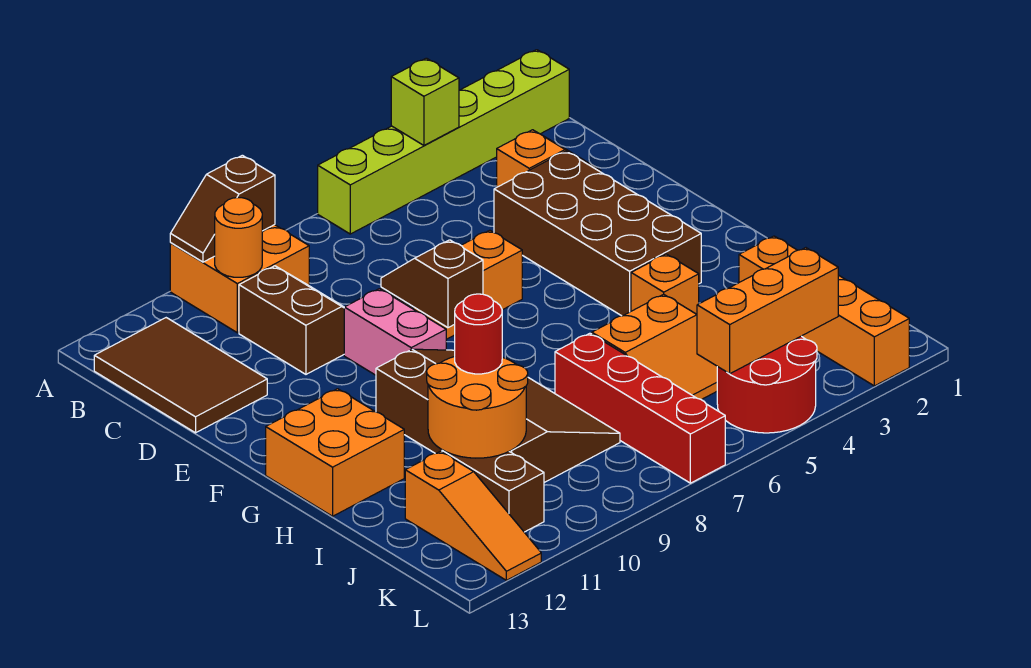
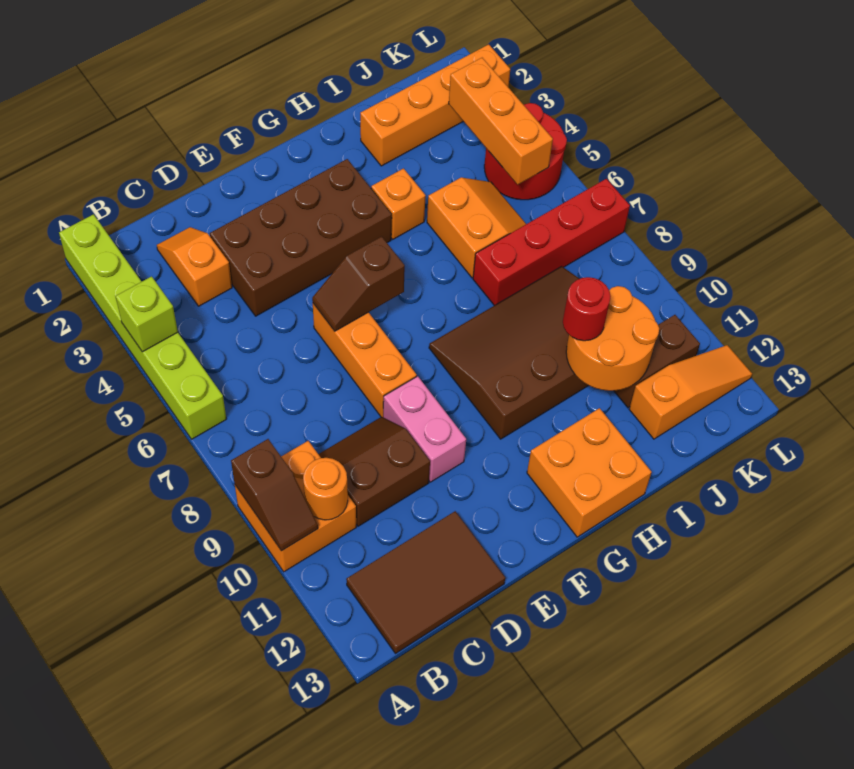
brown slope E8:F8 level 2 top F -> brown slope E6:F6 level 2 top F
pink brick E9:F9 level 1 -> pink brick E9:E10 level 1

